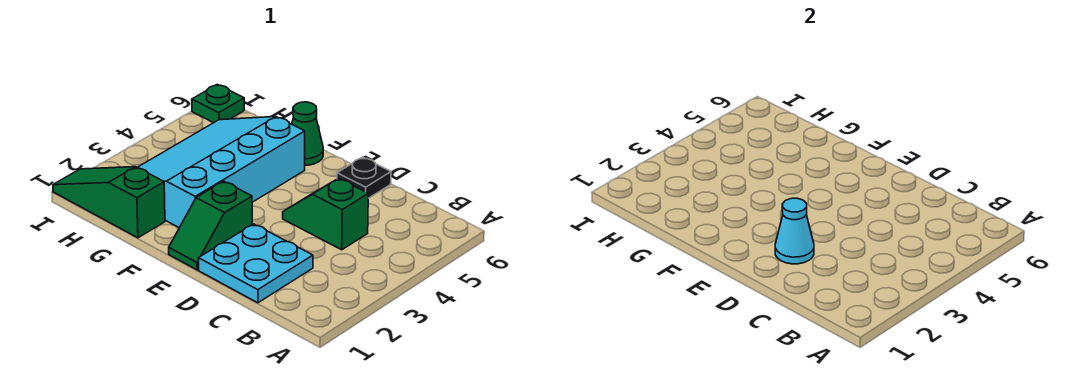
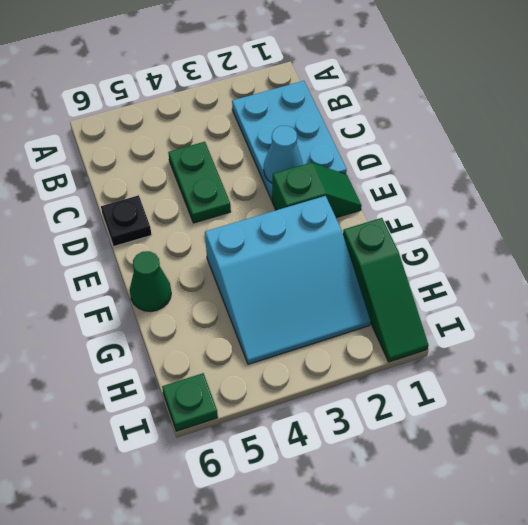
cyan plate C1:D2 level 1 -> cyan plate B1:D2 level 1
green slope C4:D4 level 1 top C -> green plate C4:D4 level 1
cyan slope F2:H5 level 1 top F -> cyan slope F2:H4 level 1 top F

